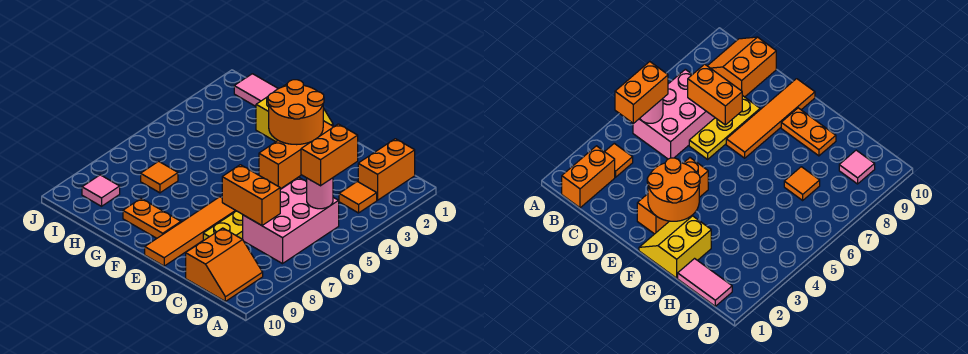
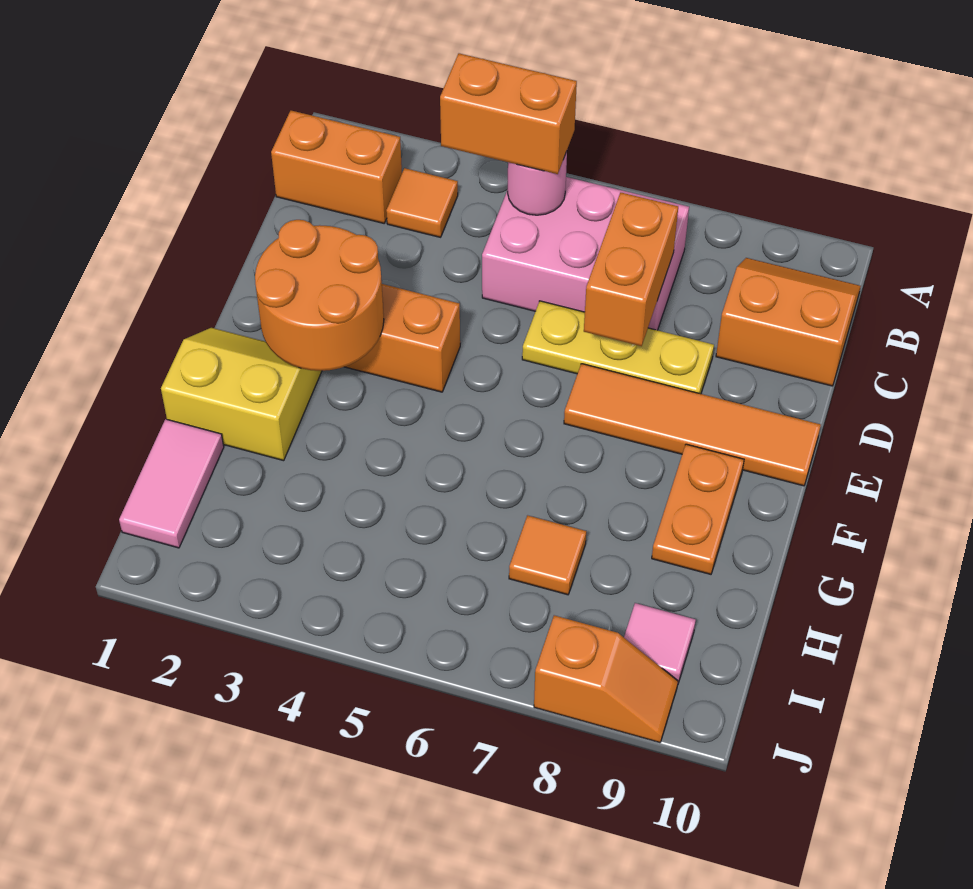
none -> orange slope J8:J9 level 1 top 8

